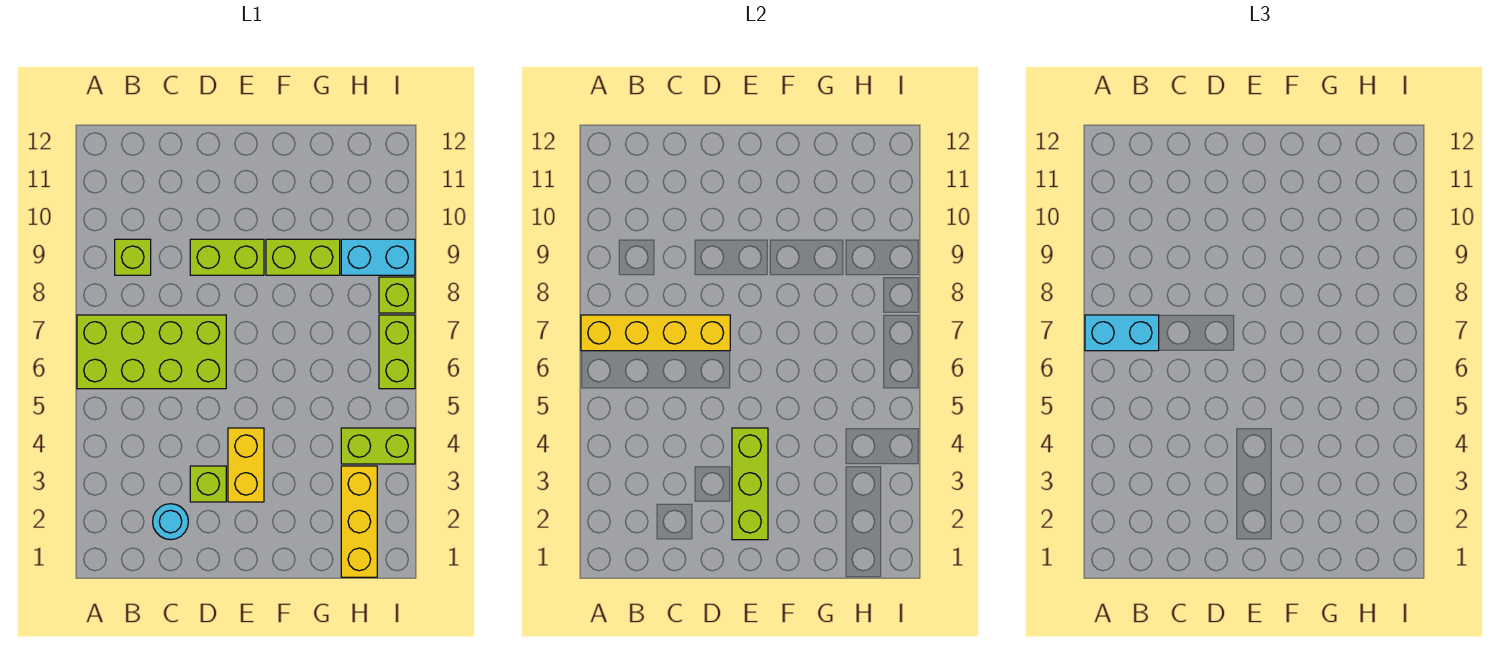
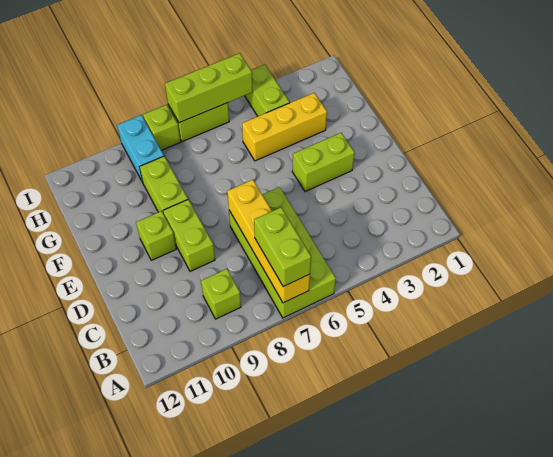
cyan brick A7:B7 level 3 -> lime brick A7:B7 level 3
cyan round brick C2 level 1 -> none
lime brick D3 level 1 -> lime brick E10 level 1
lime brick E2:E4 level 2 -> lime brick I5:I7 level 2
yellow brick E3:E4 level 1 -> lime brick E3:E4 level 1
yellow brick H1:H3 level 1 -> yellow brick G3:G5 level 1

